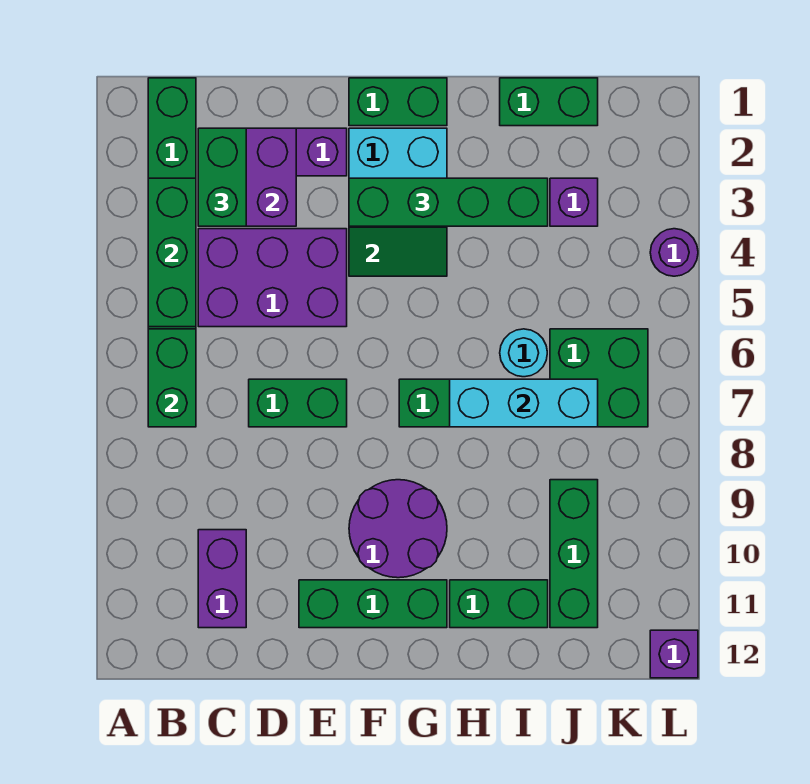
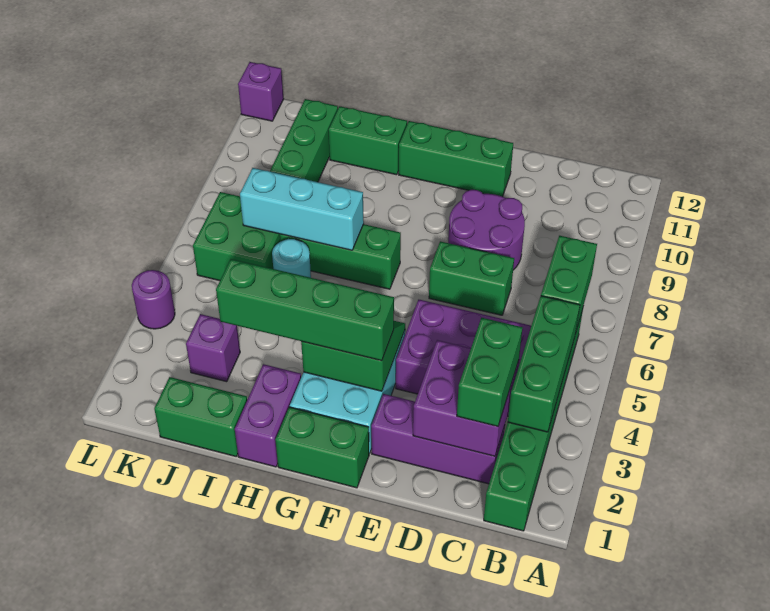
purple brick C10:C11 level 1 -> purple brick H1:H2 level 1
purple round brick F9:G10 level 1 -> purple round brick D8:E9 level 1

